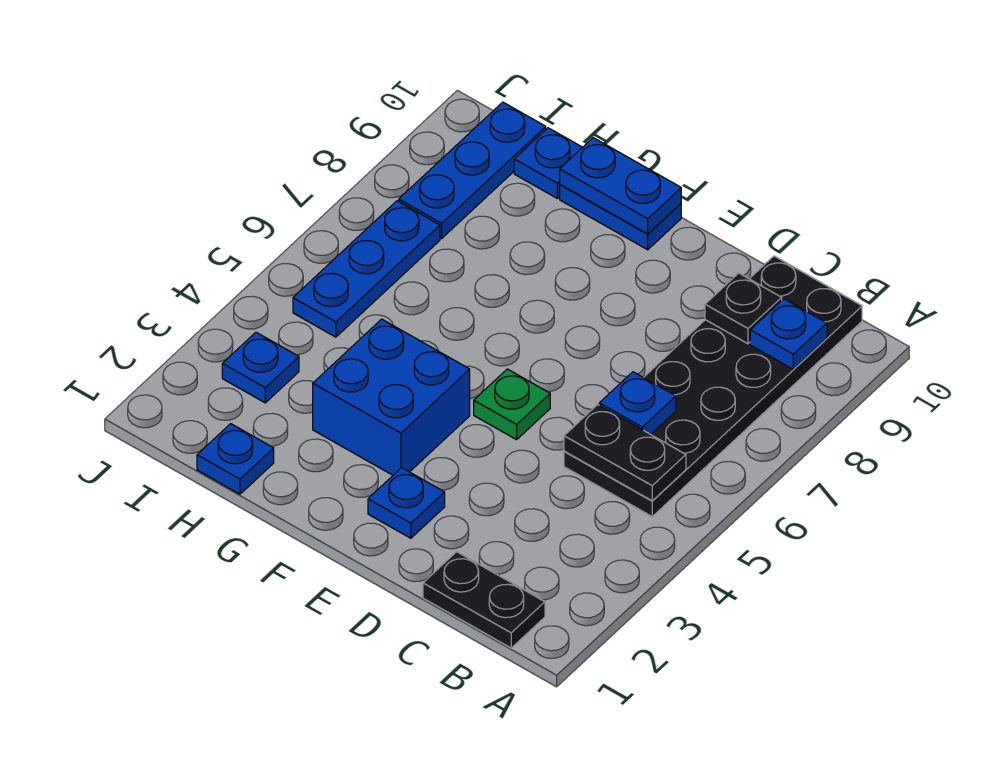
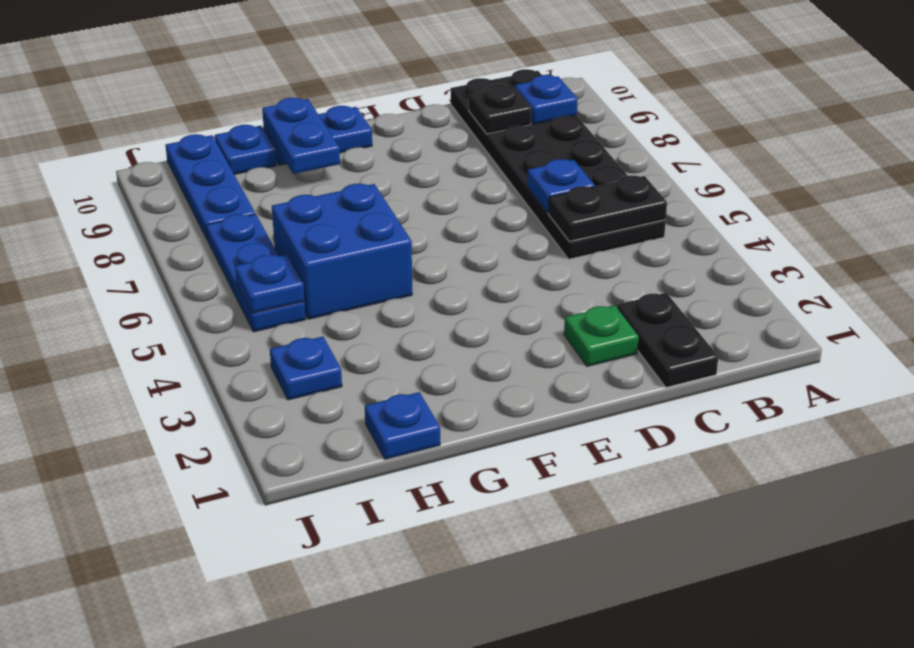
black plate B1:C1 level 1 -> black plate C1:C2 level 1
blue plate E2 level 1 -> blue plate I5 level 2
green plate E5 level 1 -> green plate D2 level 1
blue brick F3:G4 level 1 -> blue brick G5:H6 level 1
blue plate F10:G10 level 2 -> blue plate G9:G10 level 2

